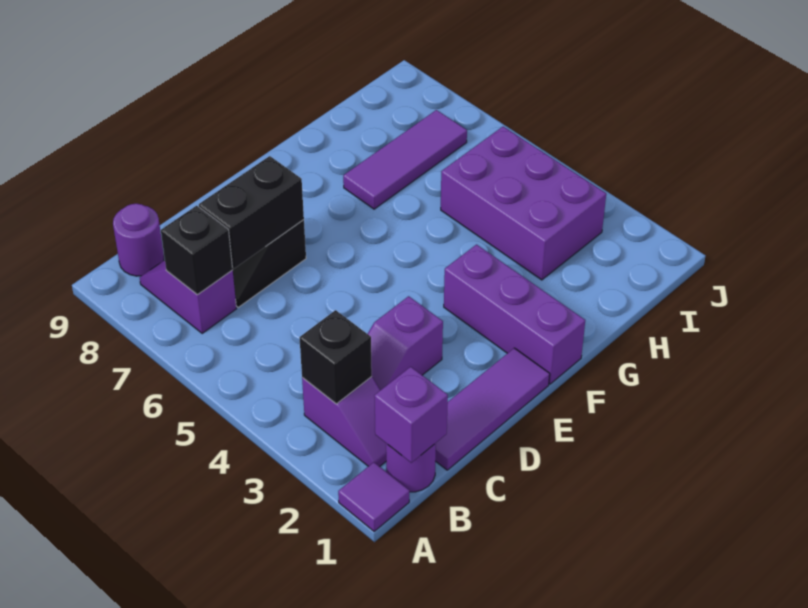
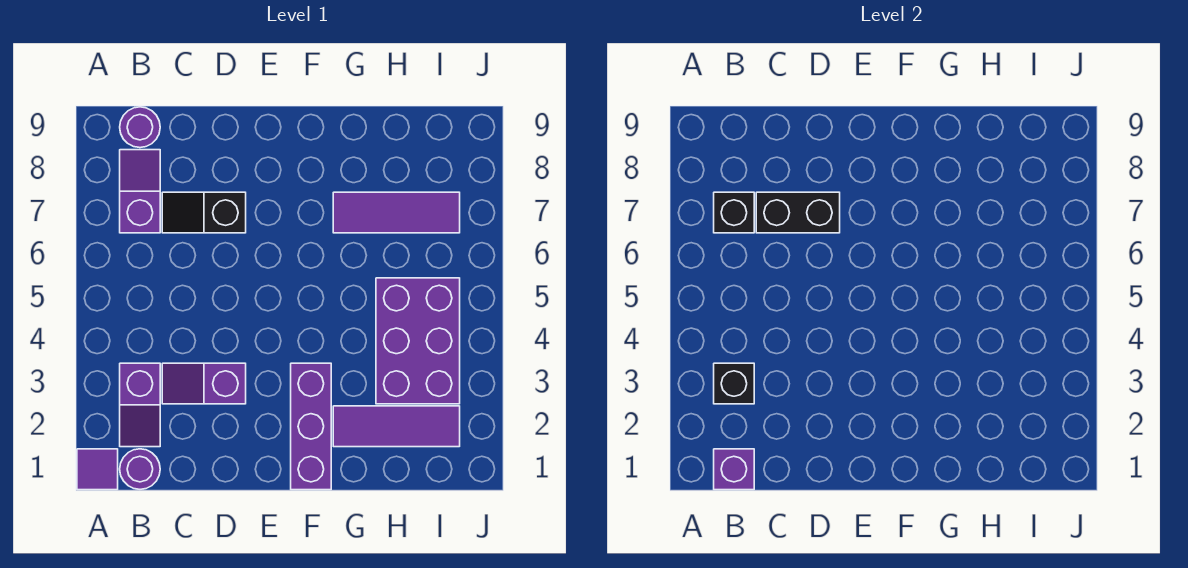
purple tile C1:E1 level 1 -> purple tile G2:I2 level 1

